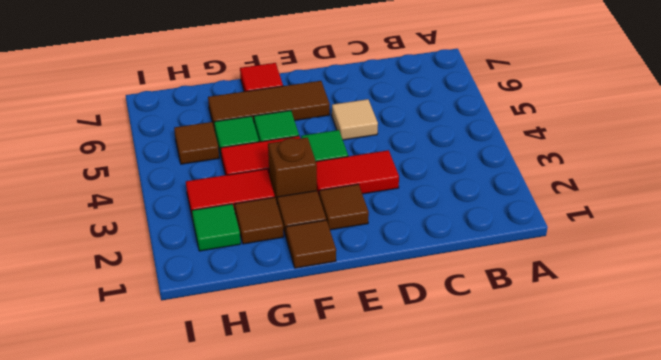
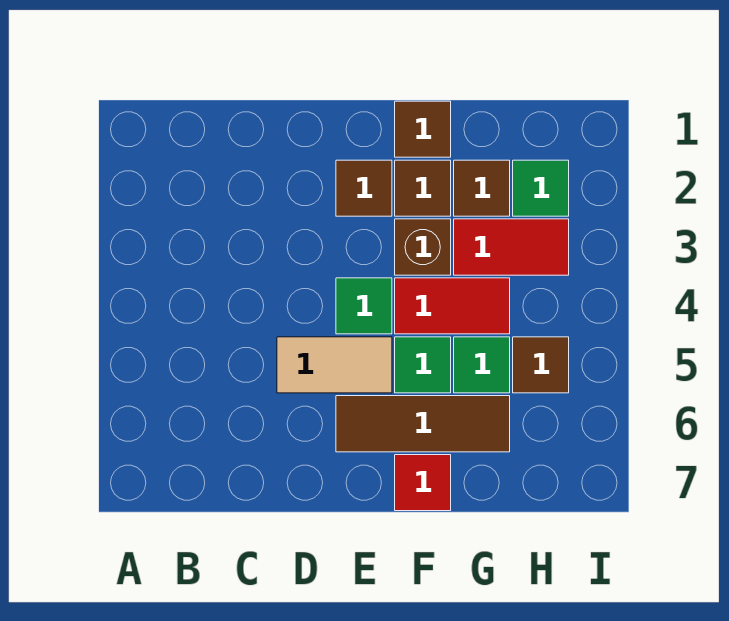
red tile D3:E3 level 1 -> none
tan tile D5 level 1 -> tan tile D5:E5 level 1

